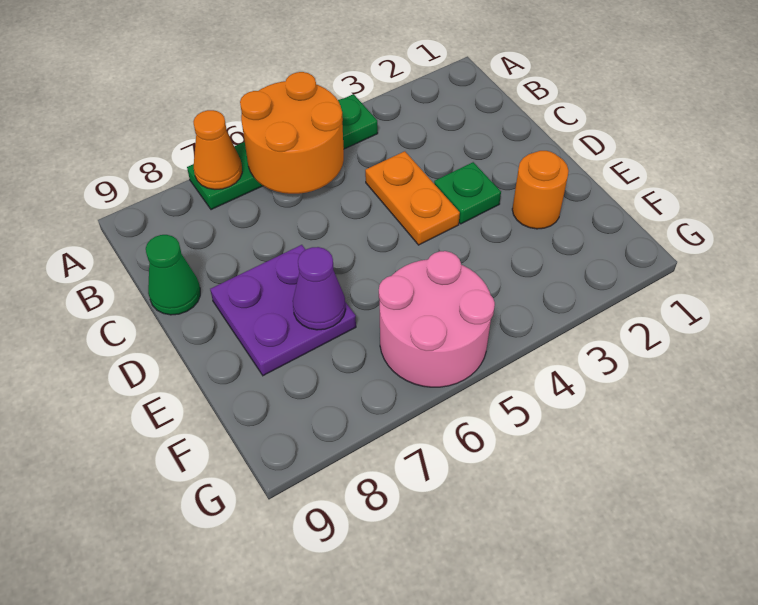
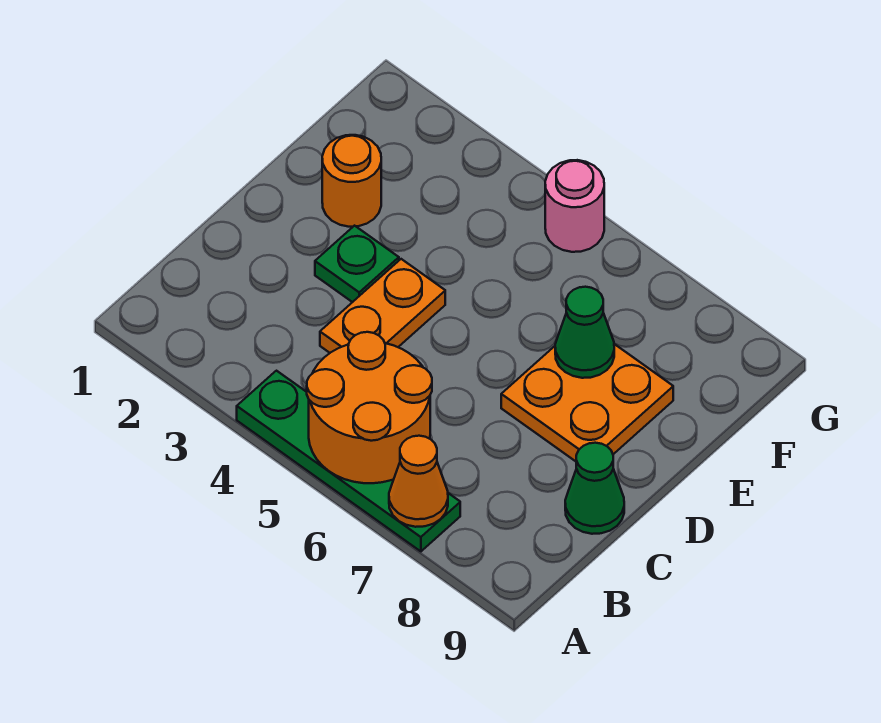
purple plate D7:E8 level 1 -> orange plate D7:E8 level 1
purple cone E7 level 2 -> green cone E7 level 2
pink round brick F5:G6 level 1 -> pink round brick G5 level 1

